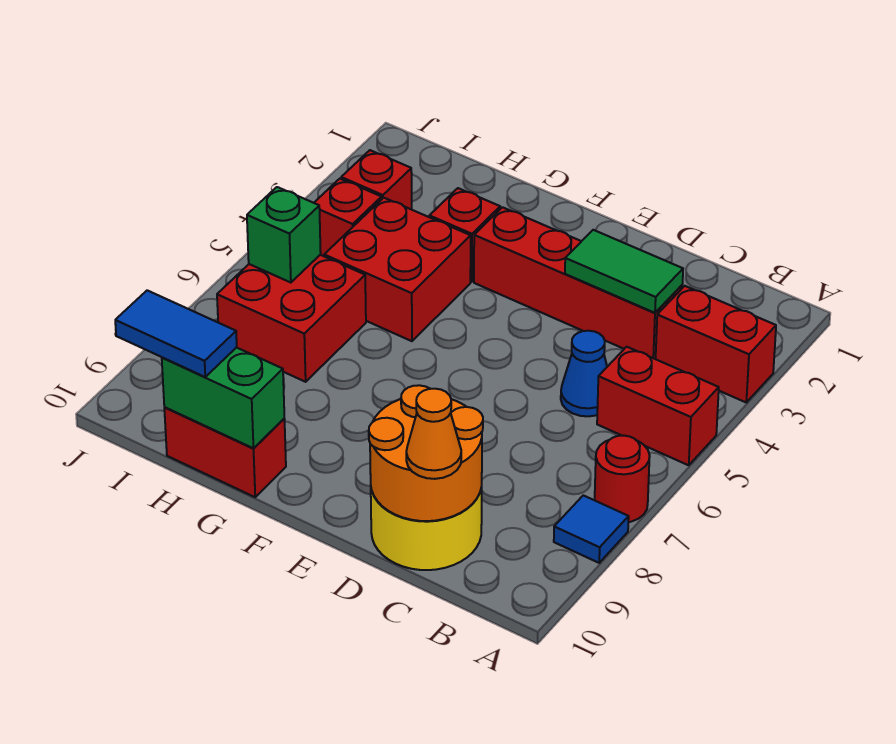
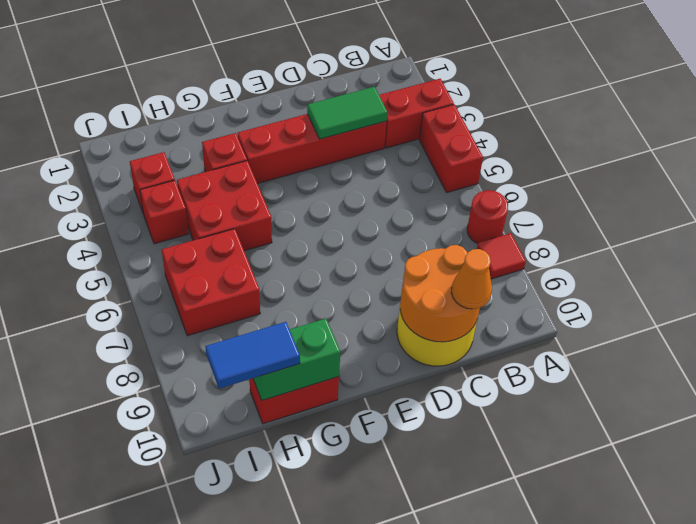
red brick A5:B5 level 1 -> red brick A4:A5 level 1
blue tile A8 level 1 -> red tile A8 level 1
blue cone C5 level 1 -> none
green brick I6 level 2 -> none

